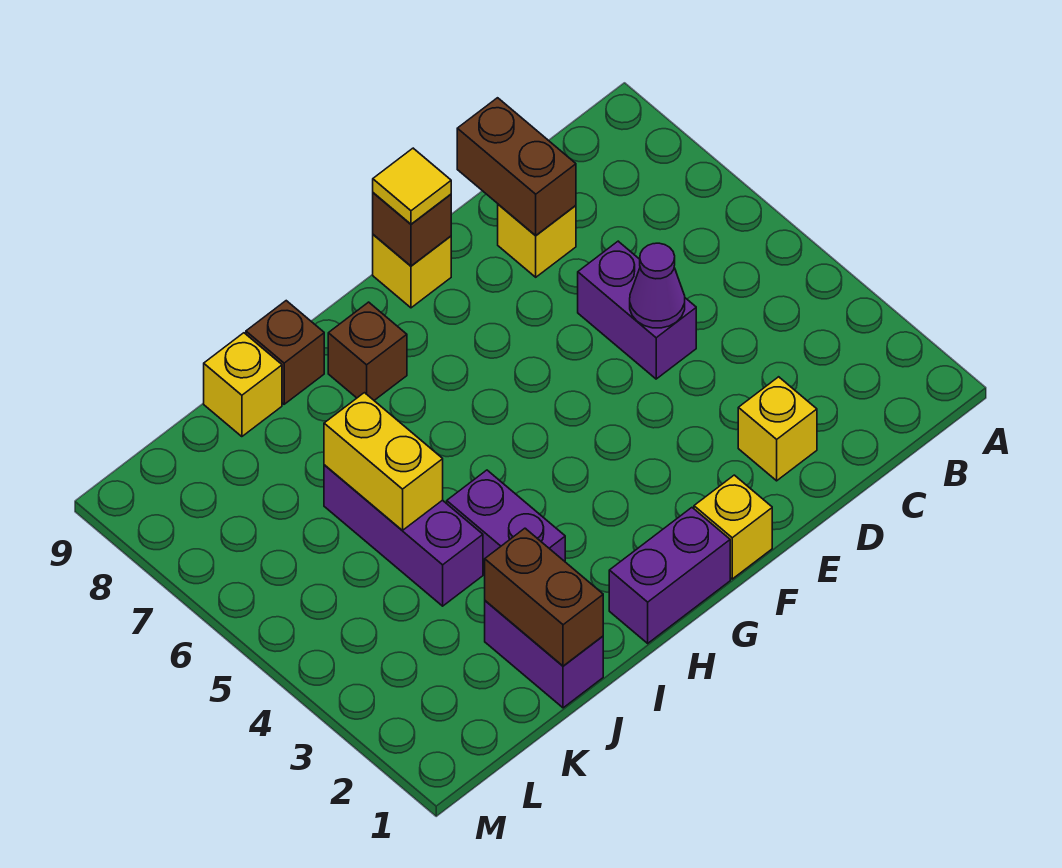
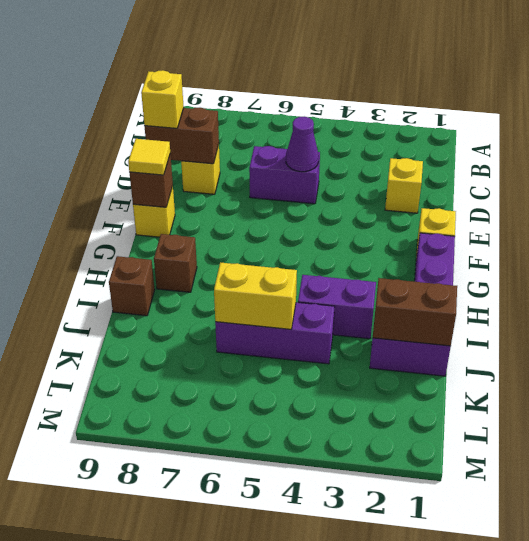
yellow brick J9 level 1 -> yellow brick D9 level 3

